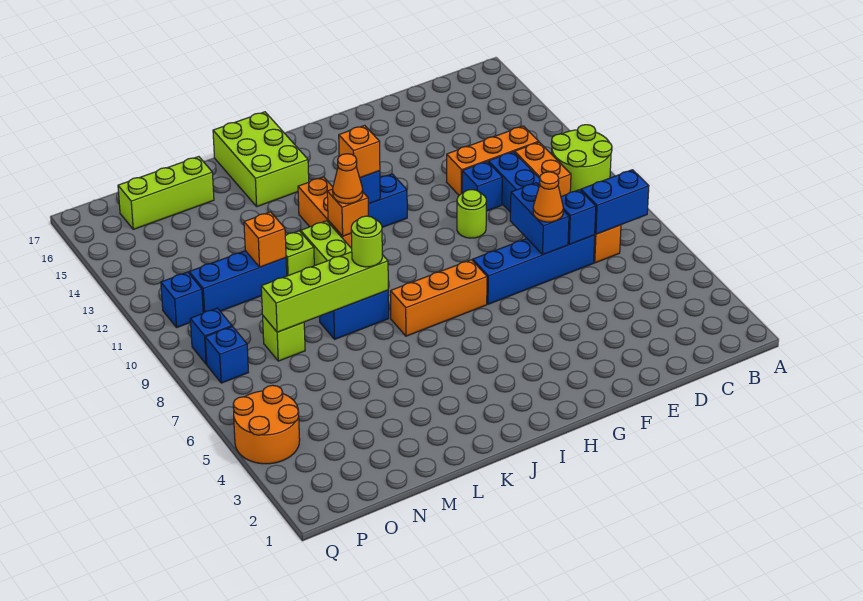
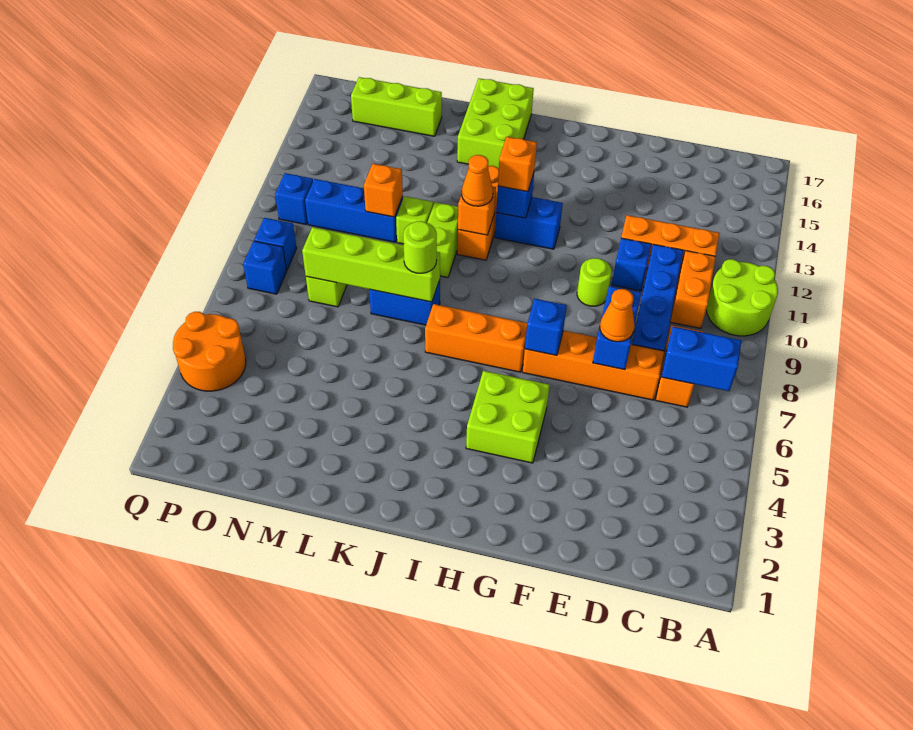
blue brick D7:G7 level 1 -> orange brick D7:G7 level 1
blue brick D7 level 2 -> blue brick G7 level 2
none -> lime brick G4:H5 level 1

